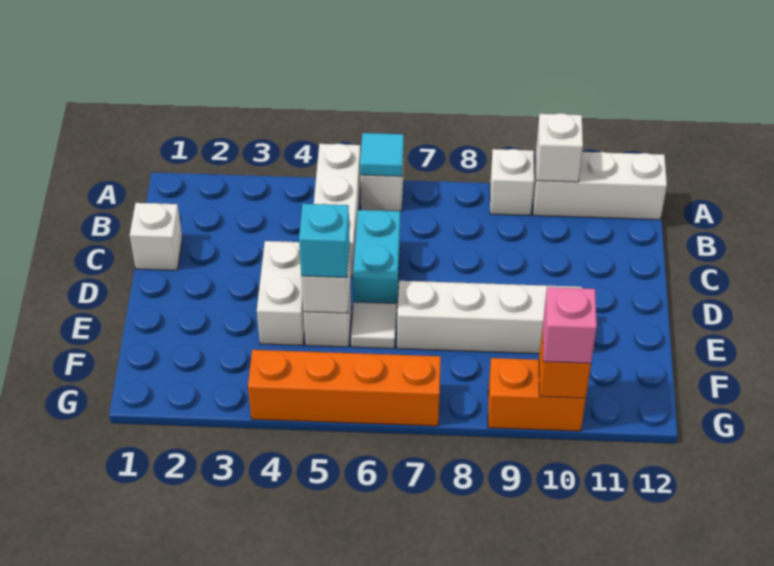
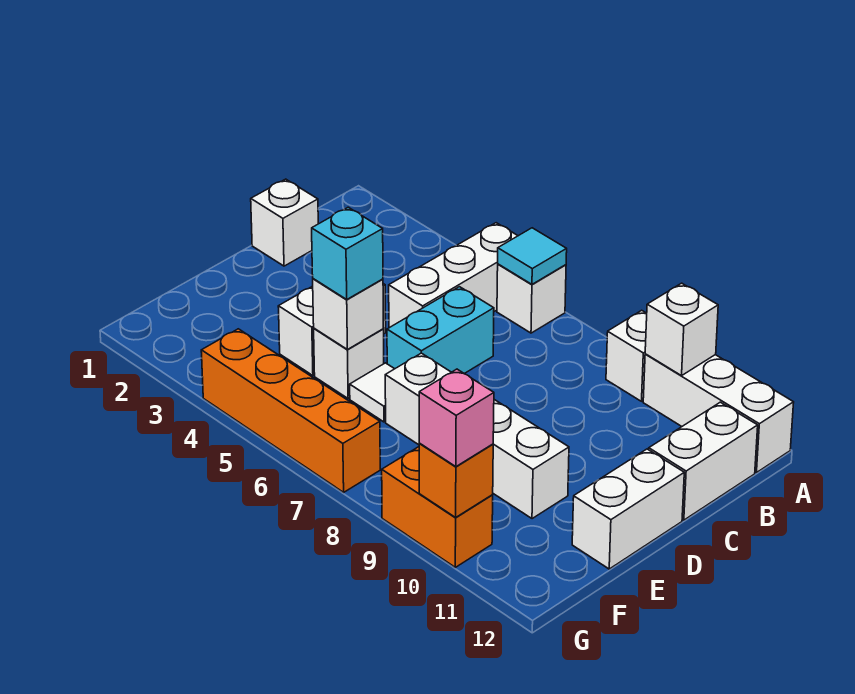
none -> white brick B12:C12 level 1
none -> white brick D12:E12 level 1

